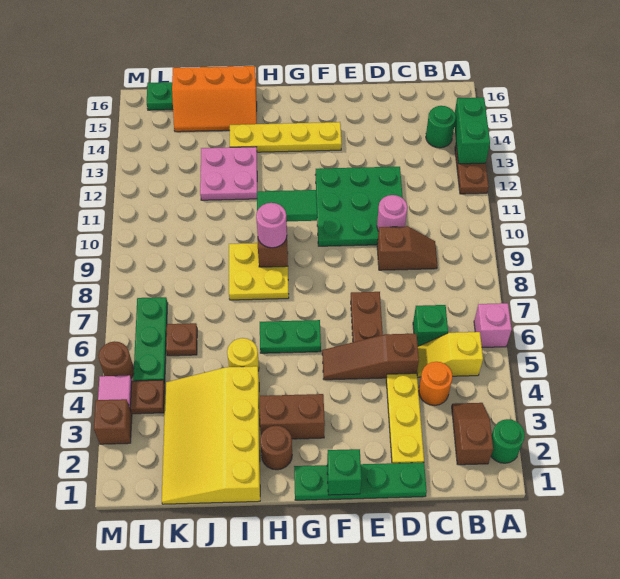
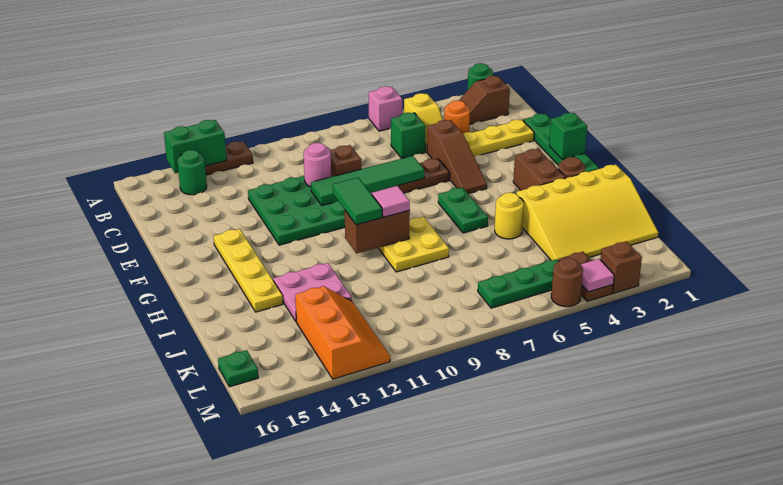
none -> green tile E7:E10 level 2
pink round brick H9 level 3 -> pink tile H9 level 3
orange slope I15:K16 level 1 top 16 -> orange slope K12:M13 level 1 top 13
brown plate K6 level 1 -> none

